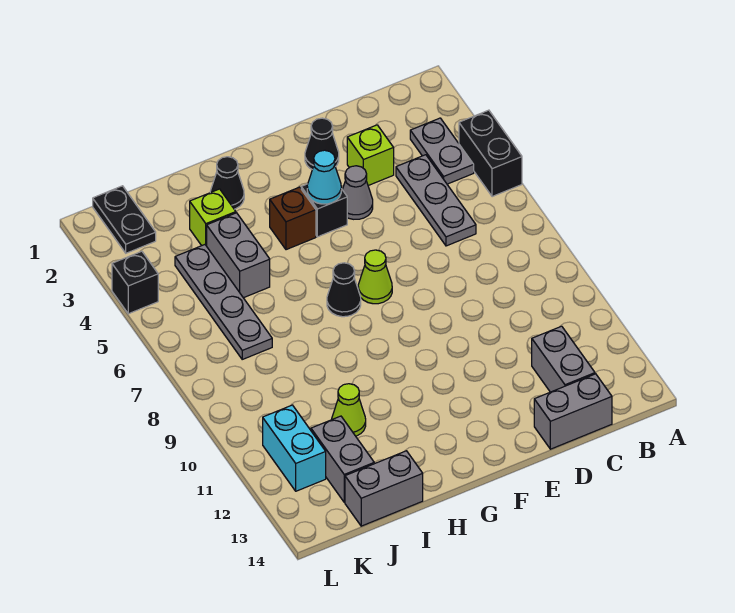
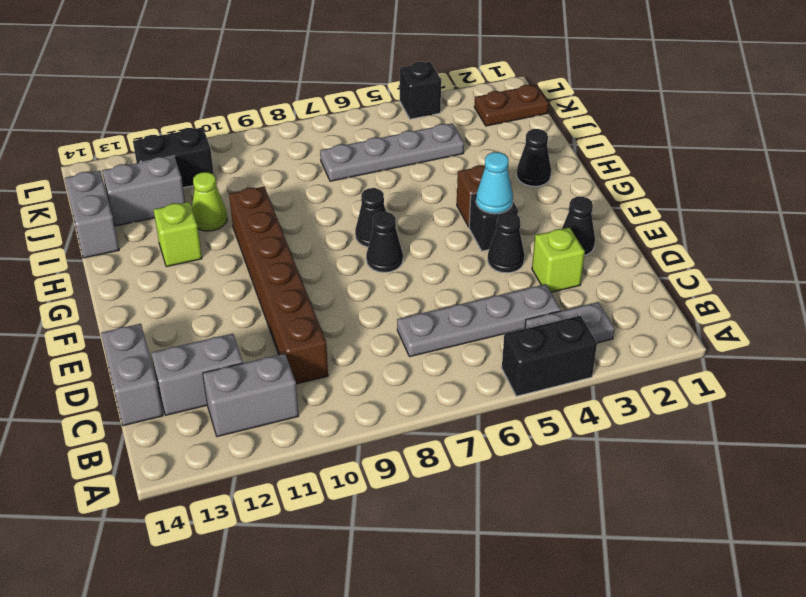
grey plate C4:C6 level 1 -> grey plate C4:C7 level 1
none -> brown brick C10:H10 level 1
grey cone E4 level 1 -> black cone E4 level 1
lime cone F7 level 1 -> black cone F7 level 1
lime brick I3 level 1 -> lime brick H12 level 1
grey brick I4:I5 level 1 -> grey brick B11:B12 level 1
black plate K1:K2 level 1 -> brown plate K1:K2 level 1
cyan brick K11:K12 level 1 -> black brick K11:K12 level 1

